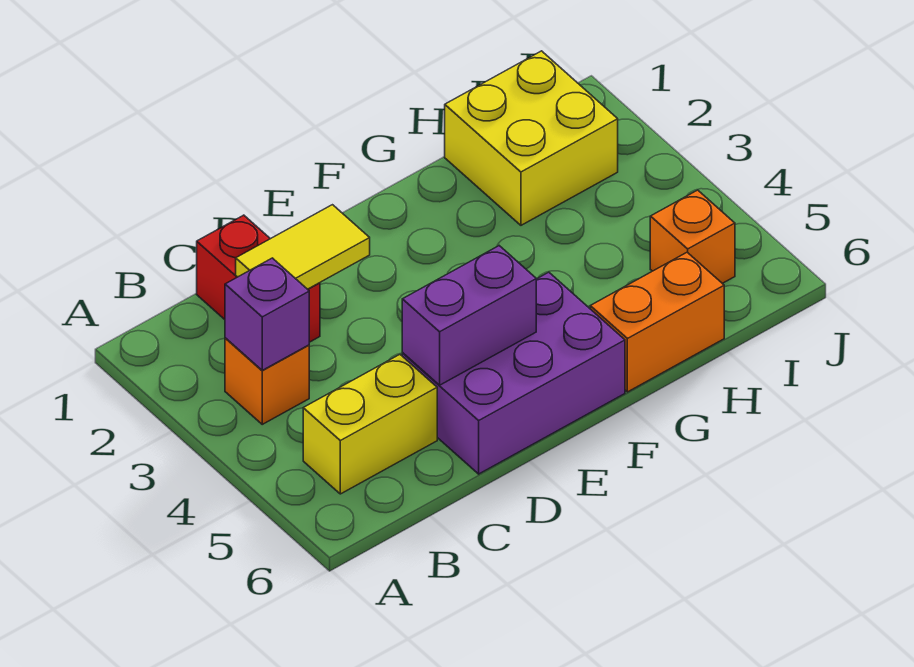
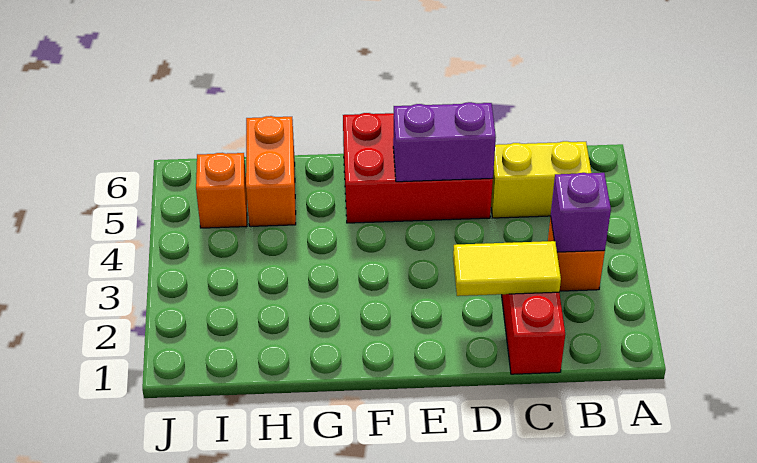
purple brick D5:F6 level 1 -> red brick D5:F6 level 1
orange brick G6:H6 level 1 -> orange brick H5:H6 level 1
yellow brick H1:I2 level 1 -> none

